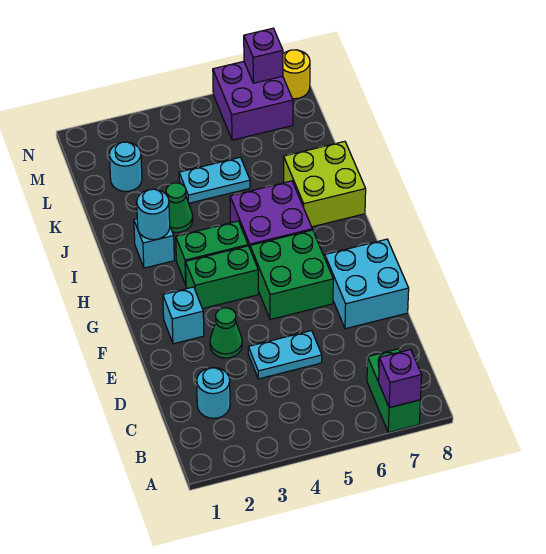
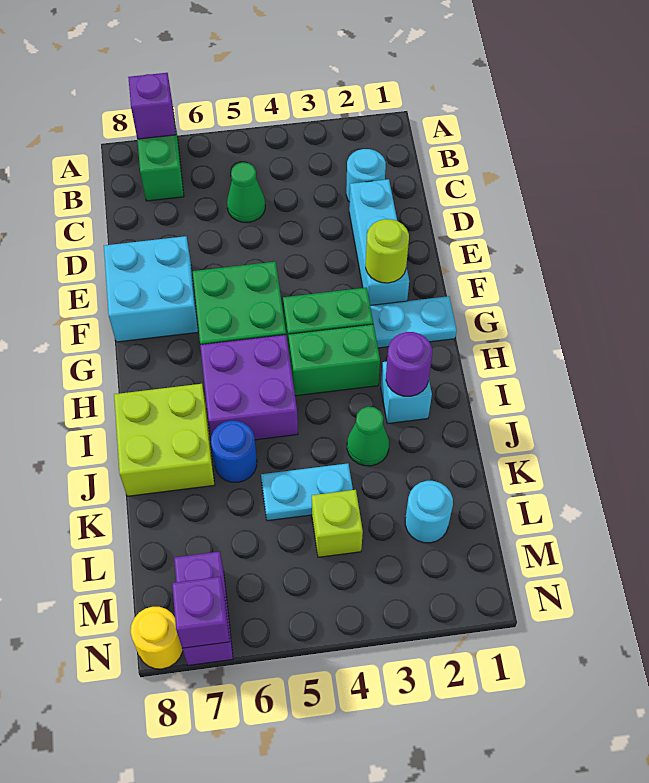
cyan plate D4:D5 level 1 -> cyan plate G1:G2 level 1
green cone E3 level 1 -> green cone C5 level 1
cyan brick F2 level 1 -> cyan brick D2:F2 level 1
none -> lime round brick F2 level 2
cyan round brick I2 level 2 -> purple round brick I2 level 2
none -> blue round brick J6 level 1
none -> lime brick L4 level 1
purple brick M6:N7 level 1 -> purple brick M7:N7 level 1

